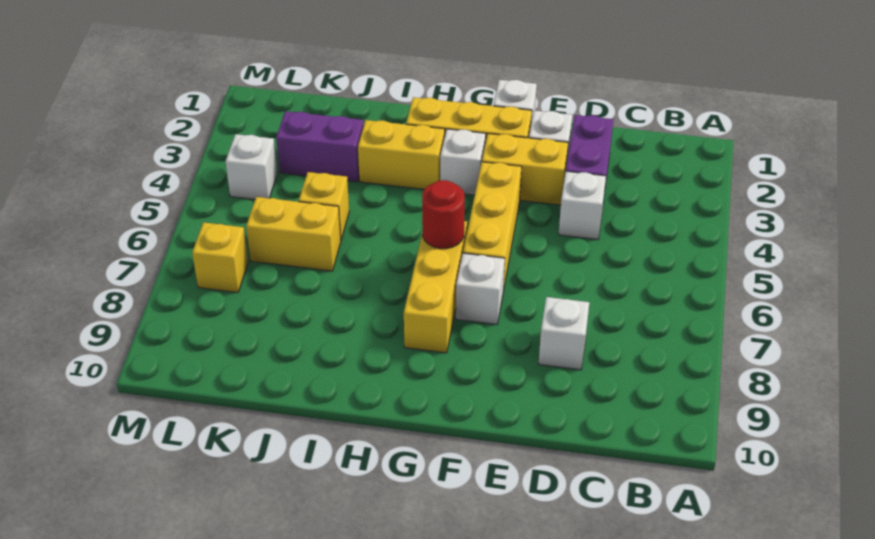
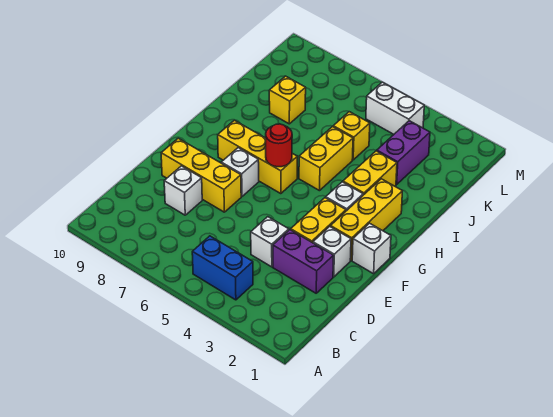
none -> blue brick B4:B5 level 1
yellow brick F4:F6 level 1 -> yellow brick E7:E9 level 1
yellow brick J6:K6 level 1 -> yellow brick H5:I5 level 1
white brick L4 level 1 -> white brick L4:L5 level 1
yellow brick L7 level 1 -> yellow brick J8 level 1

